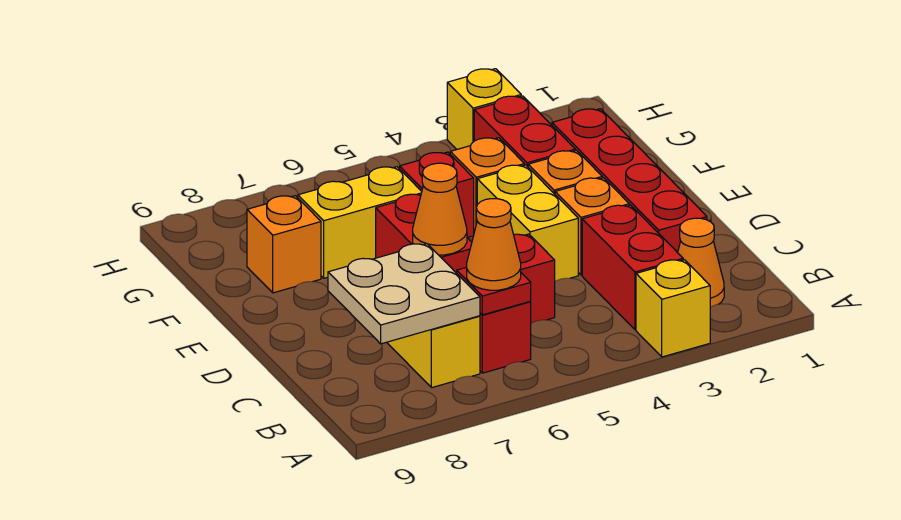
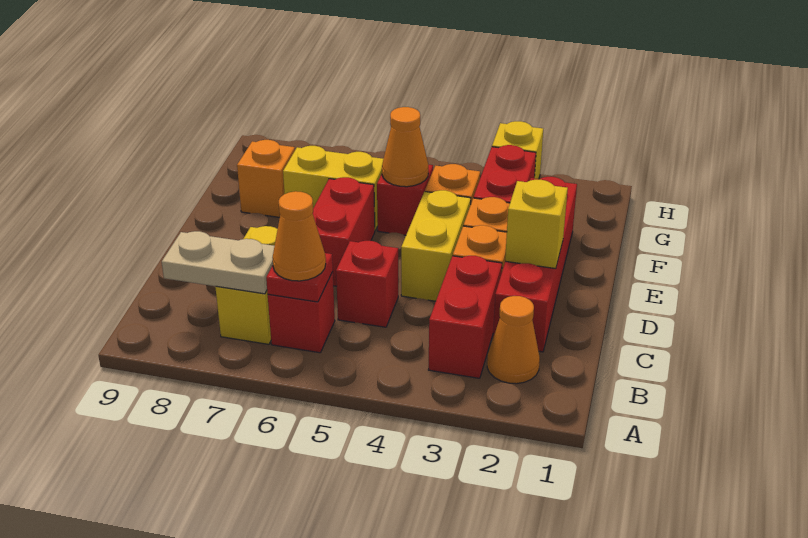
yellow brick A3 level 1 -> yellow brick D2 level 2
tan plate B7:C8 level 2 -> tan plate B7:B8 level 2
orange cone D6 level 2 -> orange cone F5 level 2

